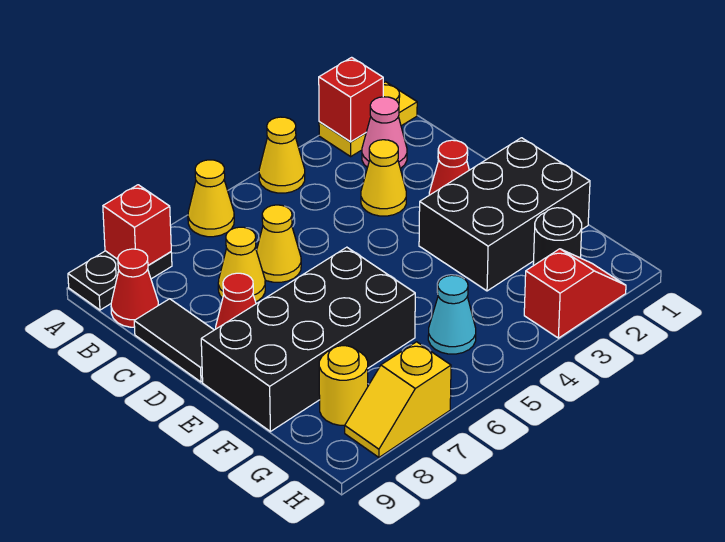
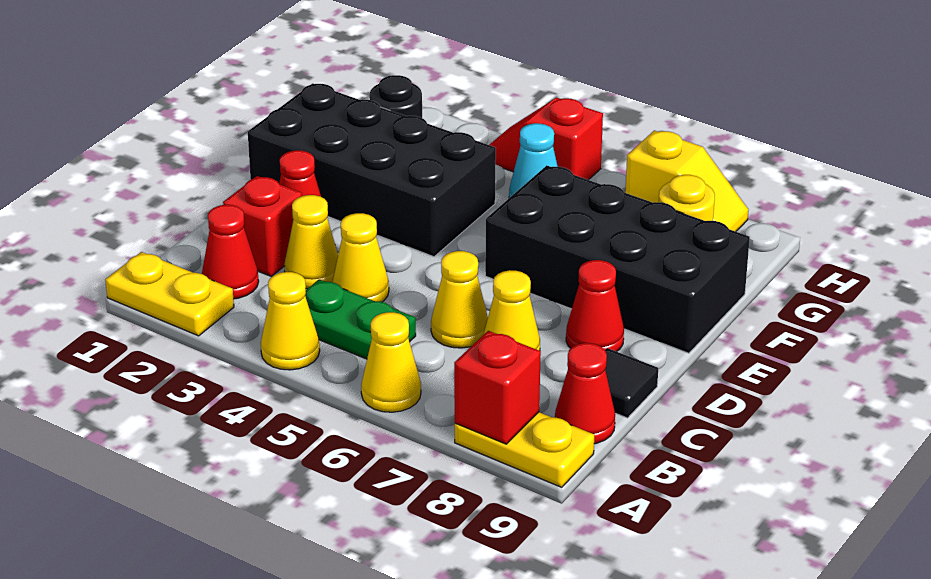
red brick A2 level 2 -> red brick C2 level 1
black plate A8:A9 level 1 -> yellow plate A8:A9 level 1
pink cone B2 level 1 -> red cone B2 level 1
none -> green plate B4:B5 level 1
none -> yellow cone C4 level 1
black tile C9:D9 level 1 -> black tile C9 level 1
black brick E1:F3 level 1 -> black brick E1:F4 level 1
red slope H2:H3 level 1 top 3 -> red slope H4:H5 level 1 top 5

